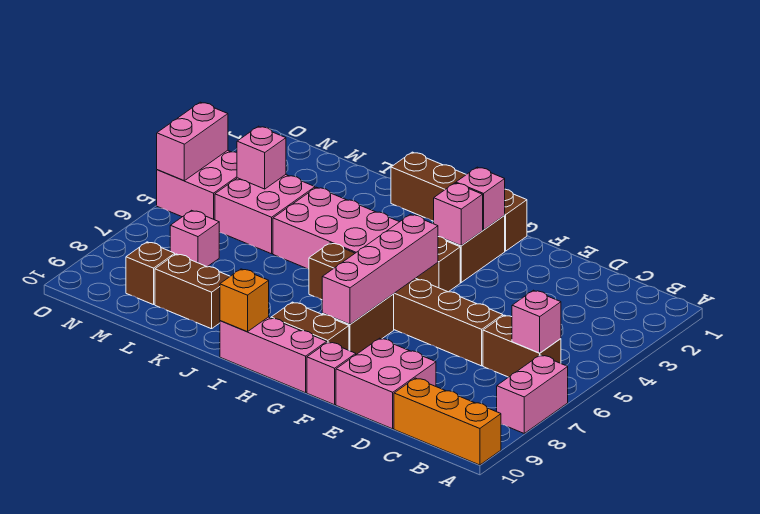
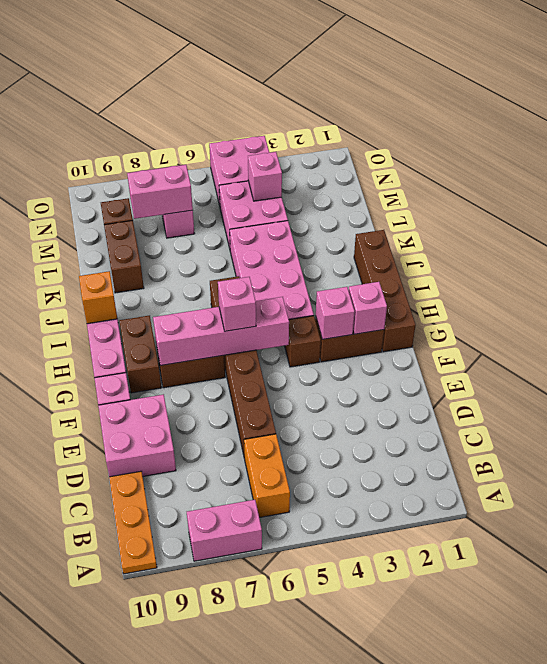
orange brick A10:C10 level 1 -> orange plate A10:C10 level 1
brown brick B6:C6 level 1 -> orange brick B6:C6 level 1
pink brick B6 level 2 -> pink brick G6 level 3
pink brick O4:O5 level 2 -> pink brick M7:M8 level 2

